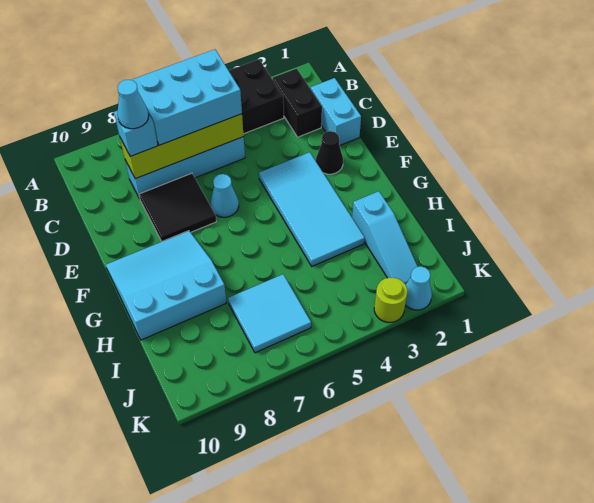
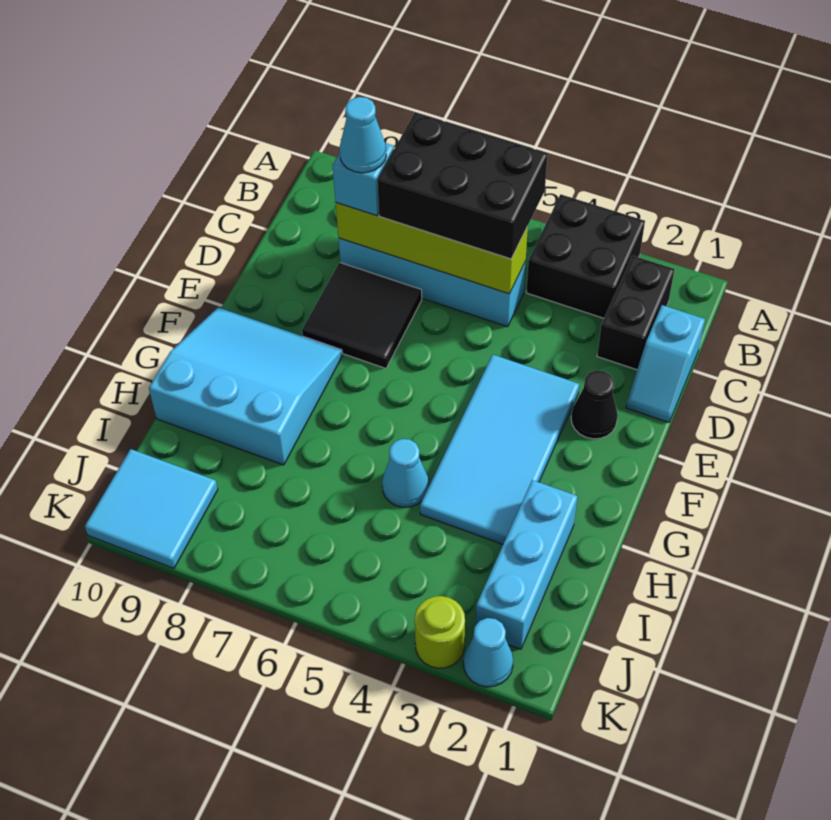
cyan brick B5:C7 level 3 -> black brick B5:C7 level 3
cyan brick C1:D1 level 1 -> cyan slope C1:D1 level 1 top C
cyan cone E6 level 1 -> cyan cone H5 level 1
cyan slope H2:J2 level 1 top H -> cyan brick H2:J2 level 1
cyan tile I6:J7 level 1 -> cyan tile J9:K10 level 1

